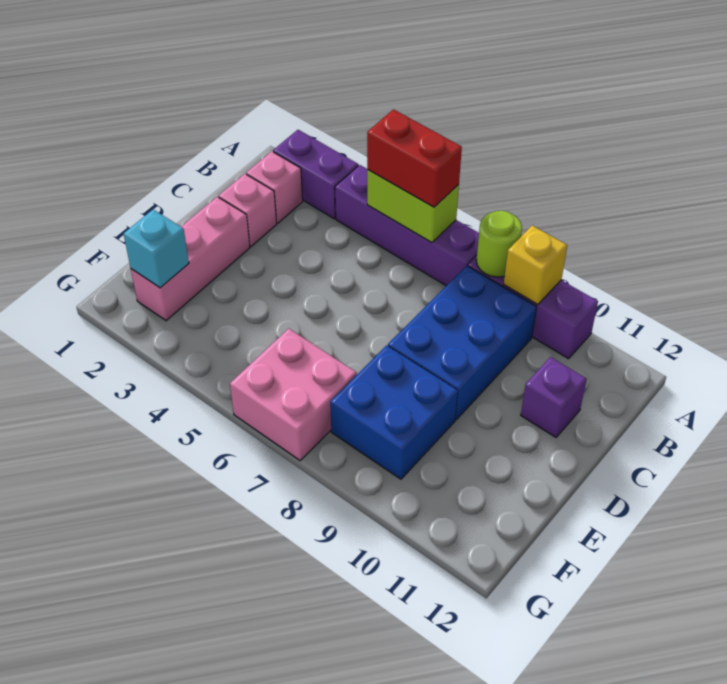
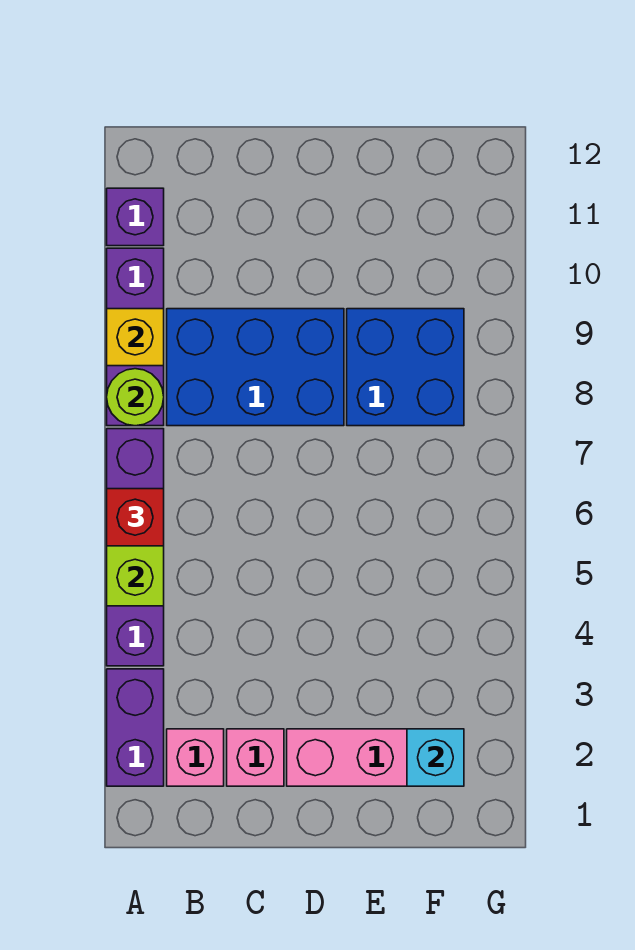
red brick A5:A6 level 3 -> red brick A6 level 3
purple brick C11 level 1 -> purple brick A11 level 1
pink brick F6:G7 level 1 -> none

